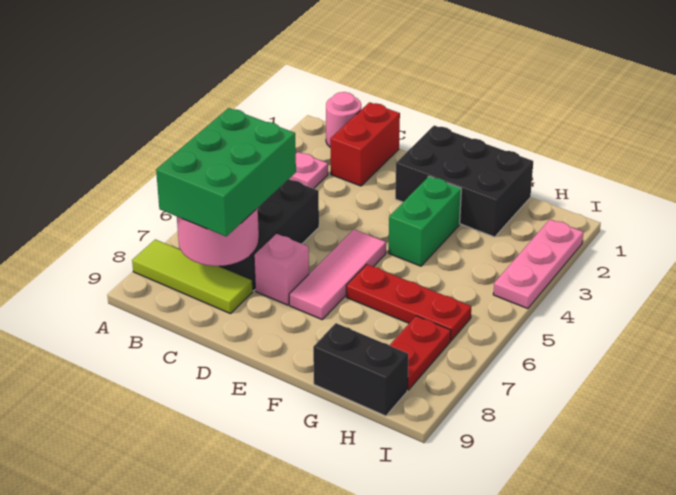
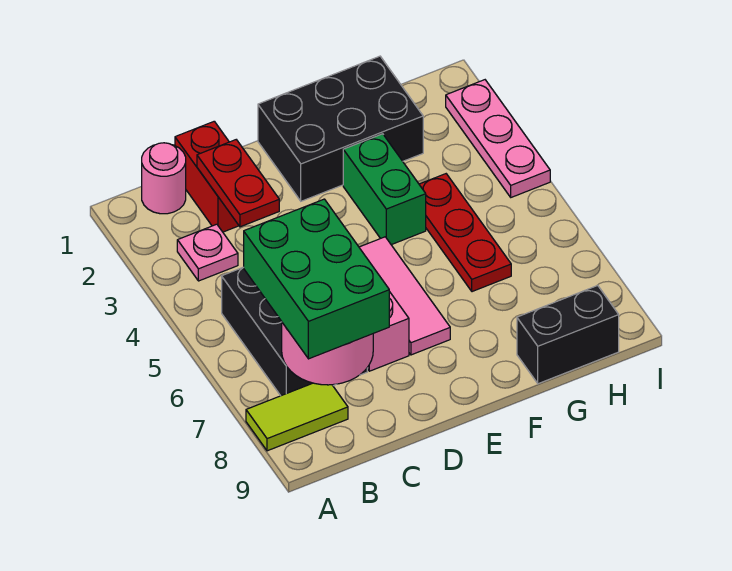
lime tile A8:C8 level 1 -> lime tile A8:B8 level 1
red plate F6:H6 level 1 -> red plate G4:G6 level 1
red plate H7:H8 level 1 -> red plate C2:C3 level 2

